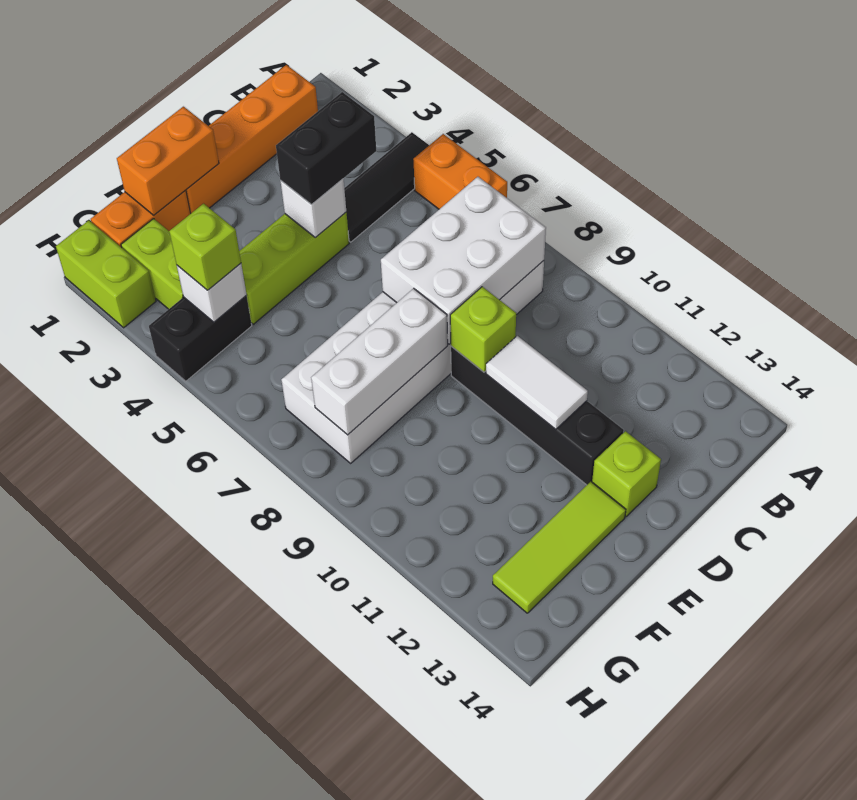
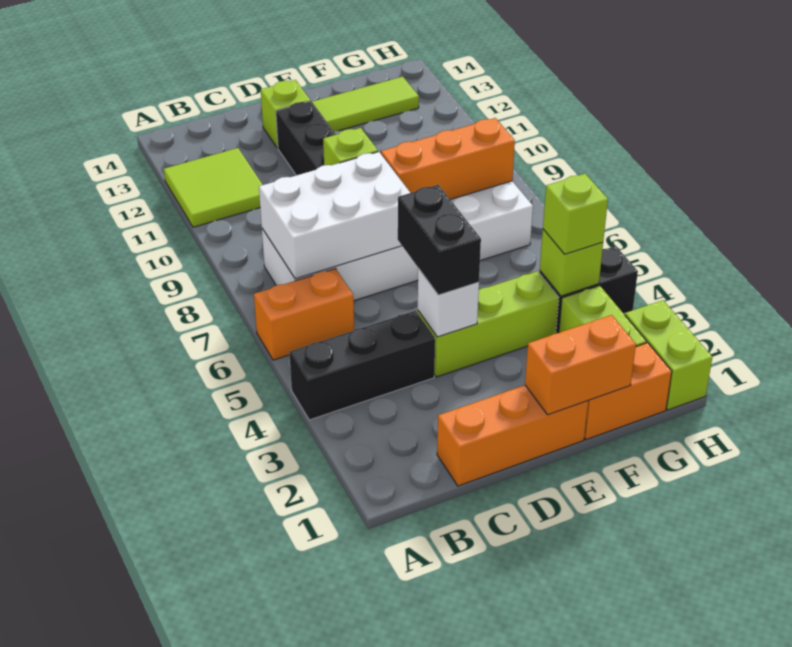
black tile A4:C4 level 1 -> black brick A4:C4 level 1
orange brick A5:A6 level 1 -> orange brick A6:B6 level 1
none -> lime tile A11:B12 level 1
orange brick B1:E1 level 1 -> orange brick C1:E1 level 1
black brick C4:D4 level 3 -> black brick D4:D5 level 3
white tile D10:D11 level 2 -> none
white brick E8:G8 level 2 -> orange brick E8:G8 level 2
white brick G4 level 2 -> lime brick G4 level 2

